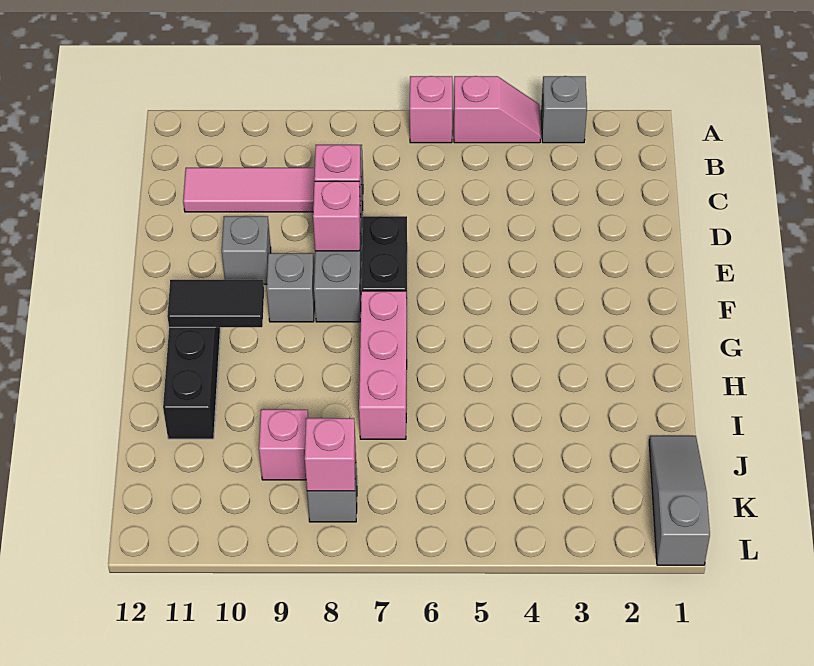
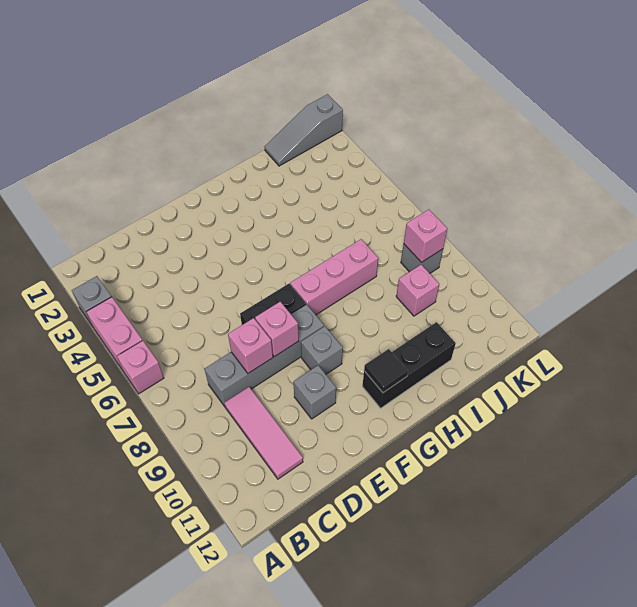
pink slope A4:A5 level 1 top 5 -> pink brick A4:A5 level 1
black tile G10:G11 level 2 -> black tile G11 level 2

